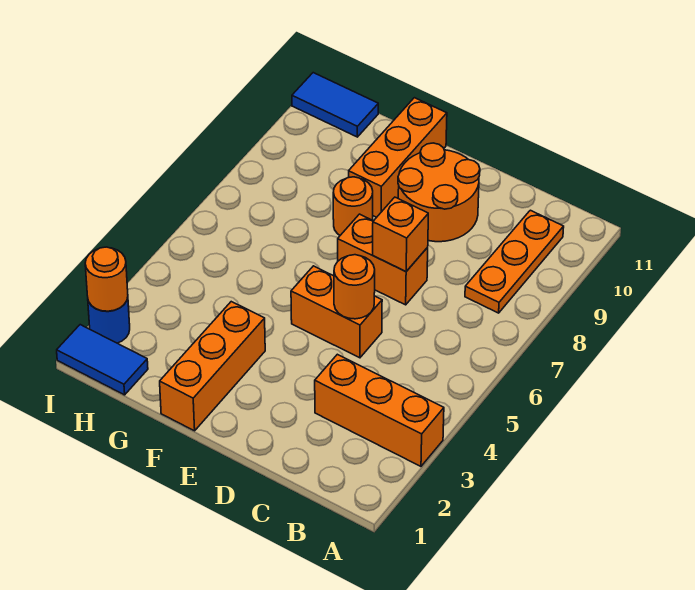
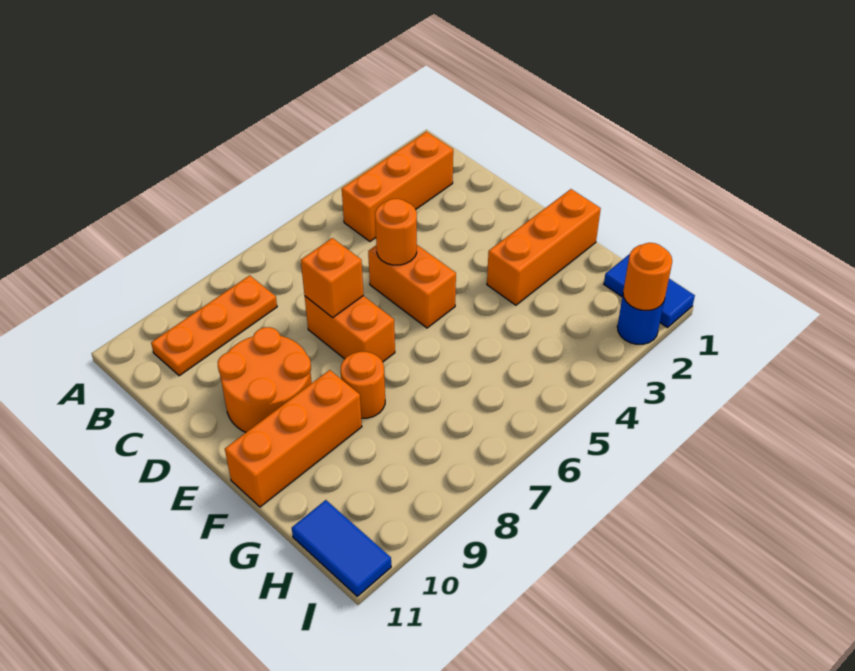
orange brick A3:C3 level 1 -> orange brick B2:B4 level 1

